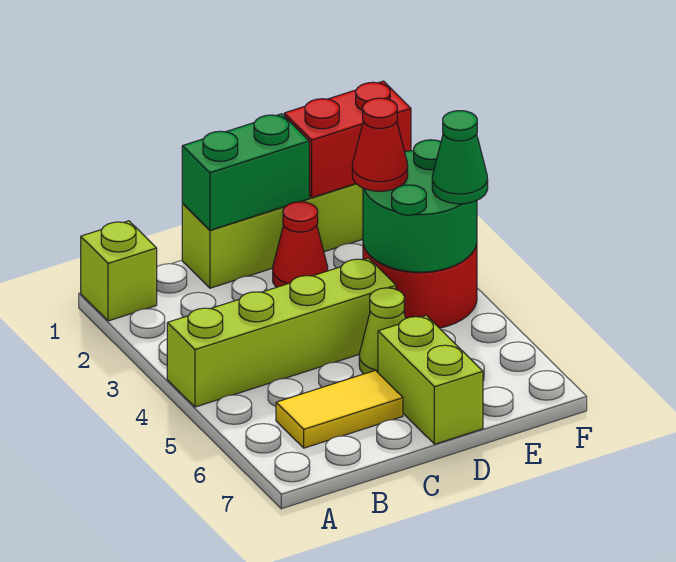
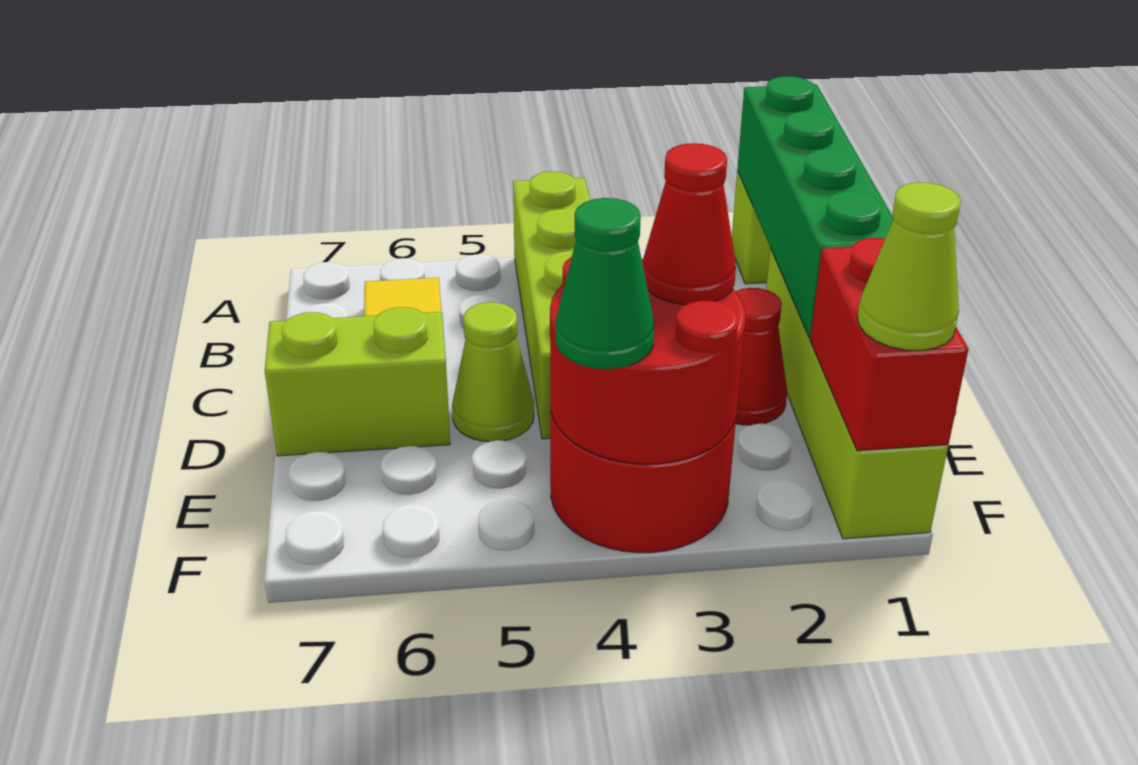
green brick C1:D1 level 2 -> green brick A1:D1 level 2
green round brick E3:F4 level 2 -> red round brick E3:F4 level 2
none -> lime cone F1 level 3

